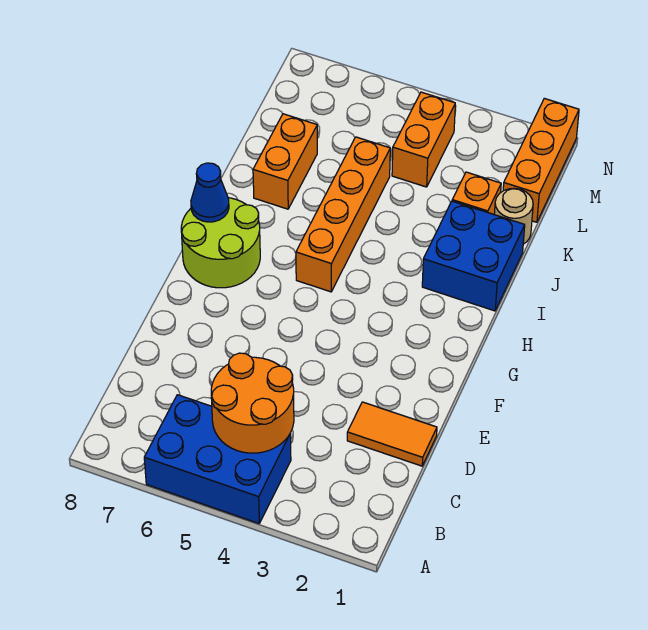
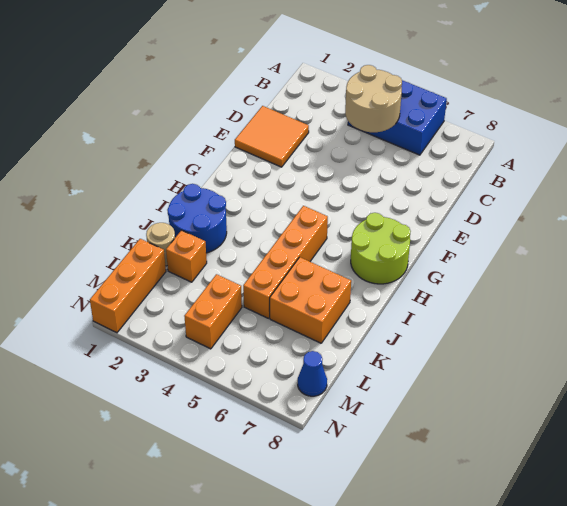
orange round brick B4:C5 level 2 -> tan round brick B4:C5 level 2
orange tile D1:D2 level 1 -> orange tile D1:E2 level 1
blue cone H8 level 2 -> blue cone M8 level 1
blue brick I1:J2 level 1 -> blue round brick I1:J2 level 1
orange brick J7:K7 level 1 -> orange brick J6:K7 level 1

